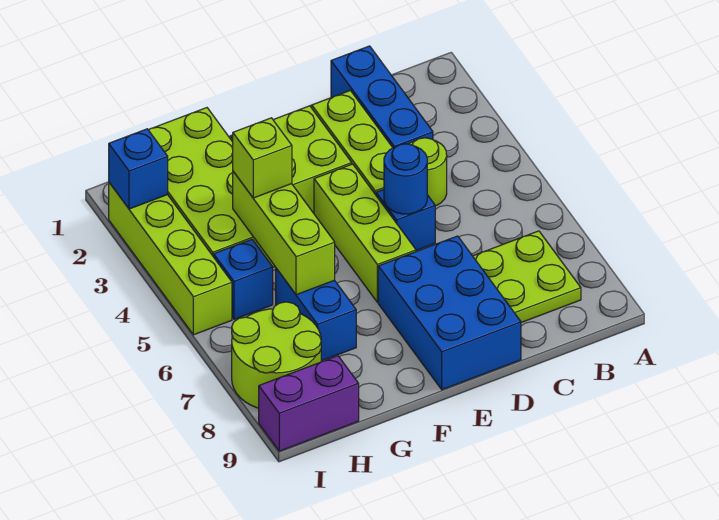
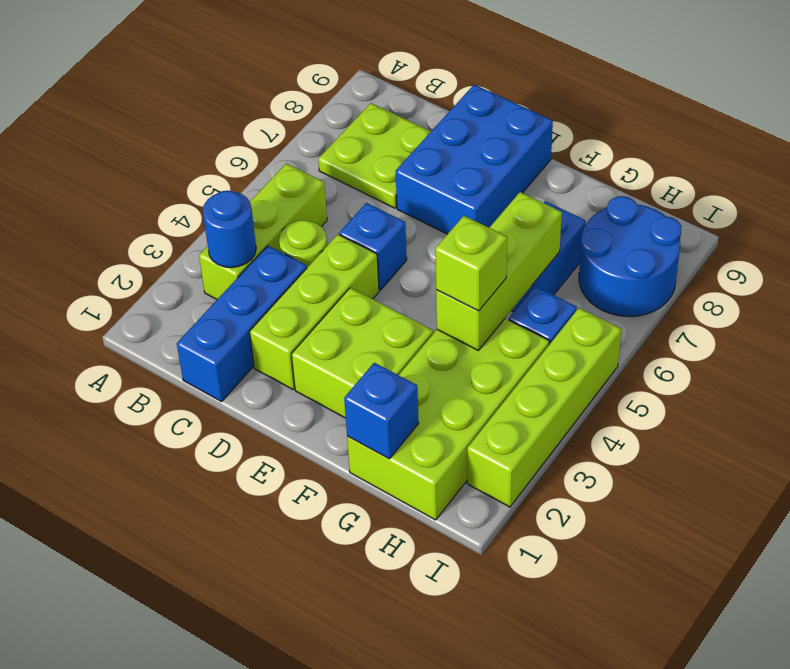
blue round brick D5 level 2 -> blue round brick B3 level 2
lime brick E4:E6 level 1 -> lime brick B3:B5 level 1
lime round brick H7:I8 level 1 -> blue round brick H7:I8 level 1
purple brick H9:I9 level 1 -> none
blue brick I2 level 2 -> blue brick G1 level 2

